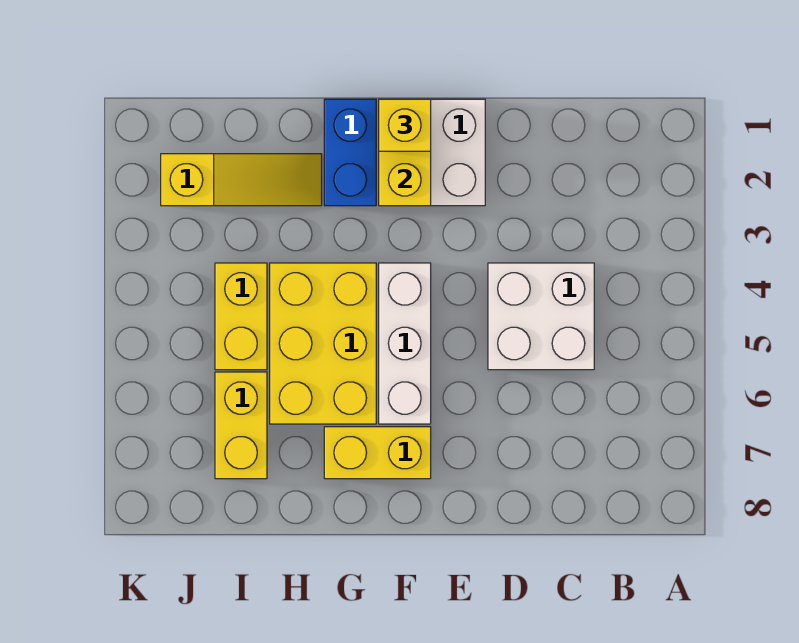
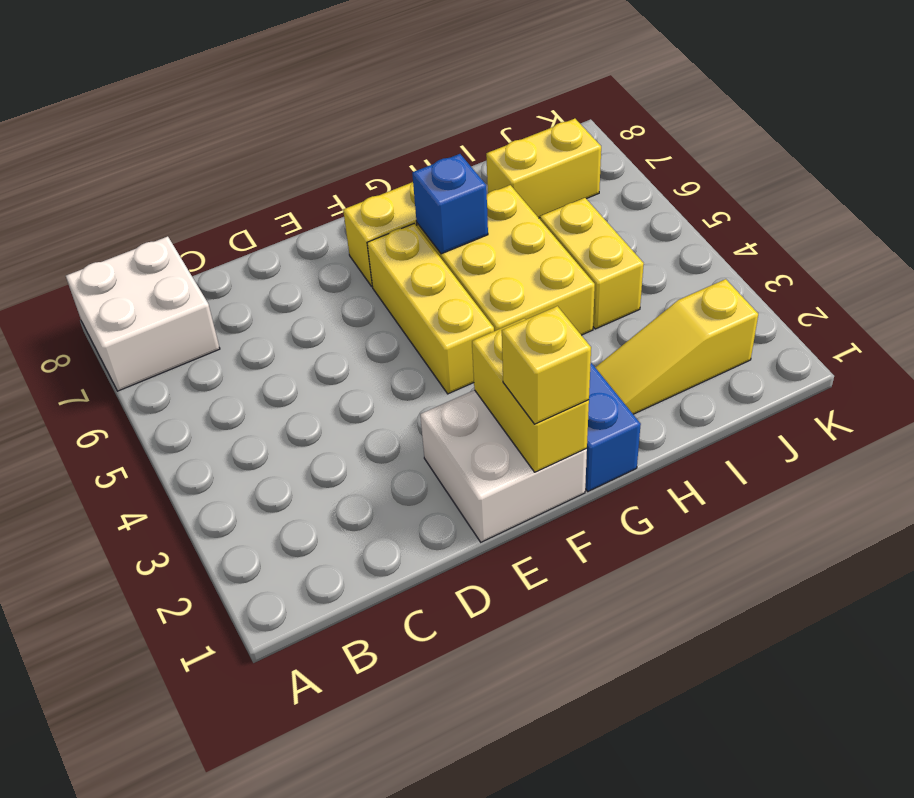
white brick C4:D5 level 1 -> white brick A7:B8 level 1
white brick F4:F6 level 1 -> yellow brick F4:F6 level 1
none -> blue brick G6 level 2
yellow brick I6:I7 level 1 -> yellow brick I7:J7 level 1

